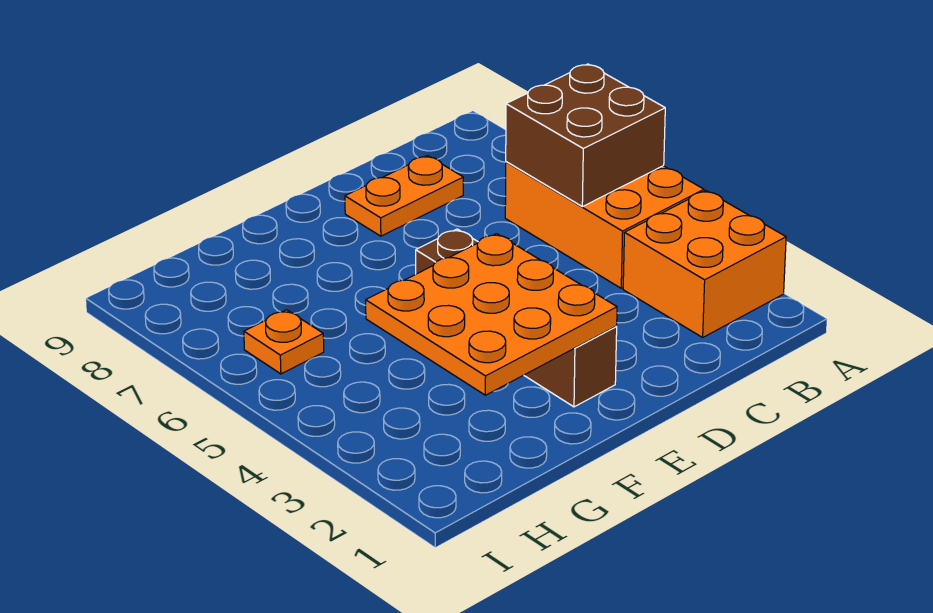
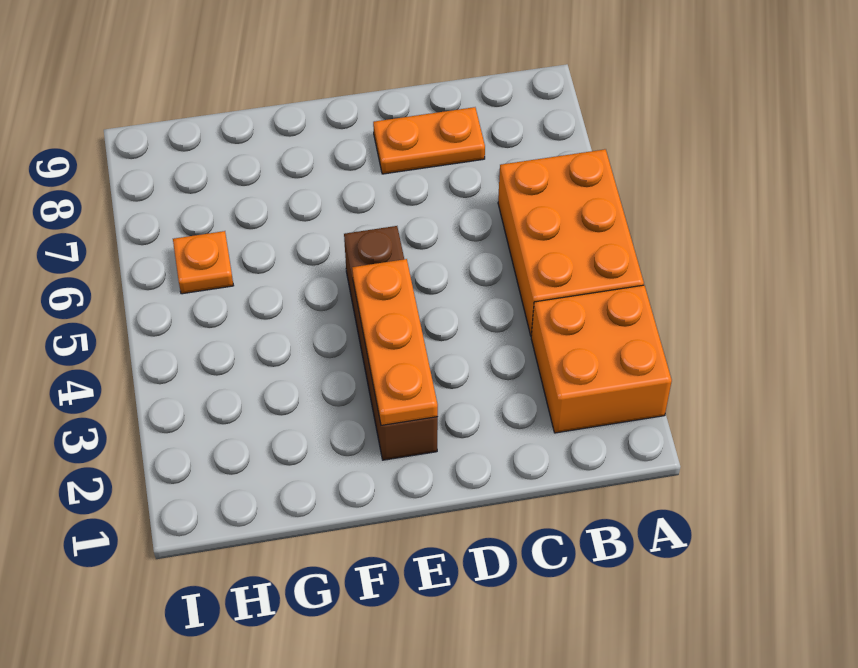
brown brick A5:B6 level 2 -> none
orange plate E2:G4 level 2 -> orange plate E2:E4 level 2

